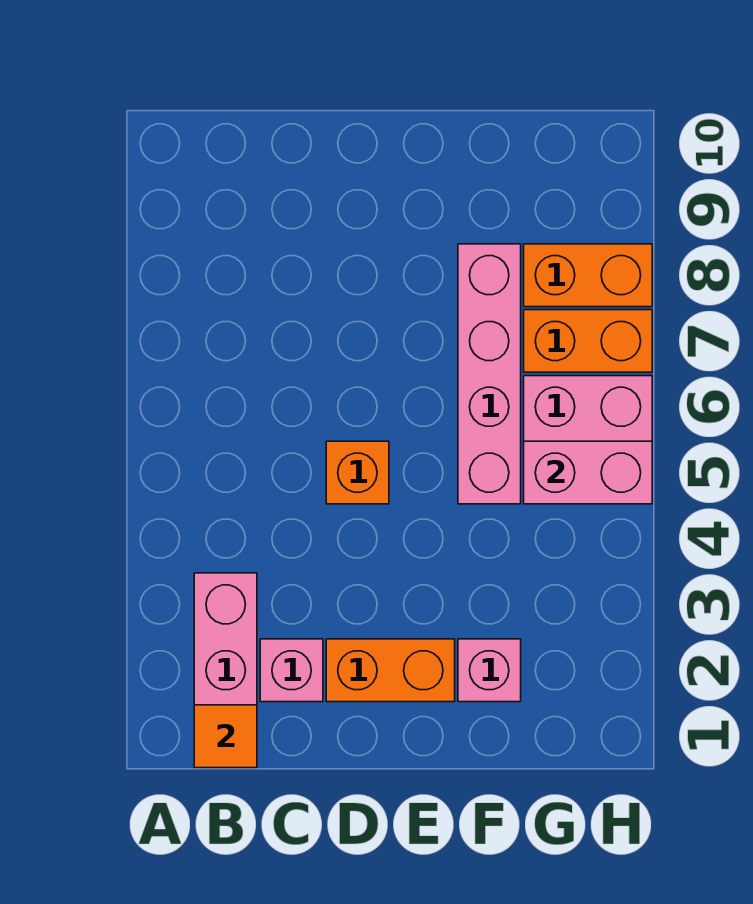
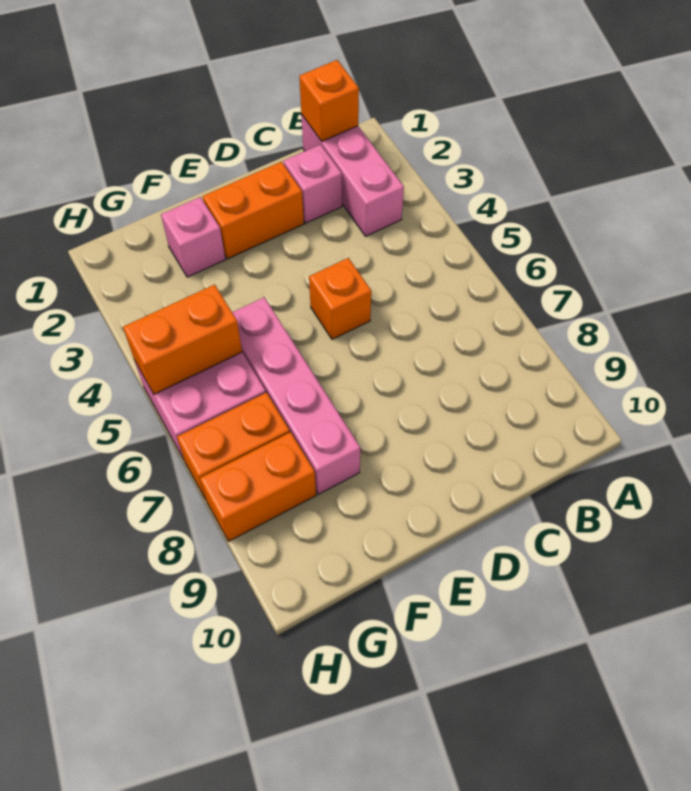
orange tile B1 level 2 -> orange brick B1 level 2
pink brick G5:H5 level 2 -> orange brick G5:H5 level 2

